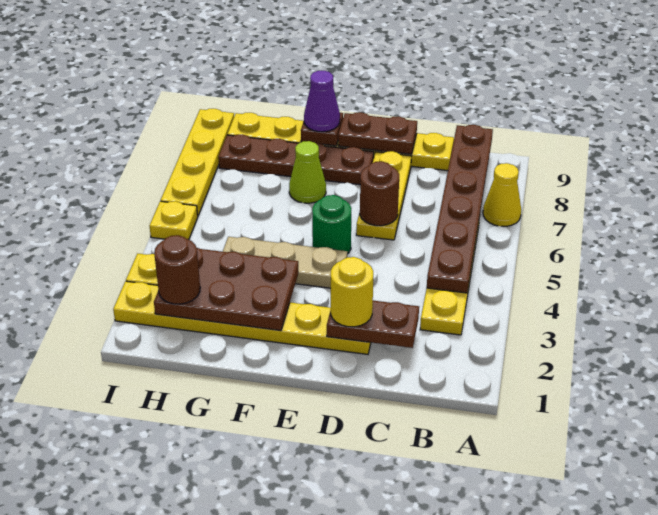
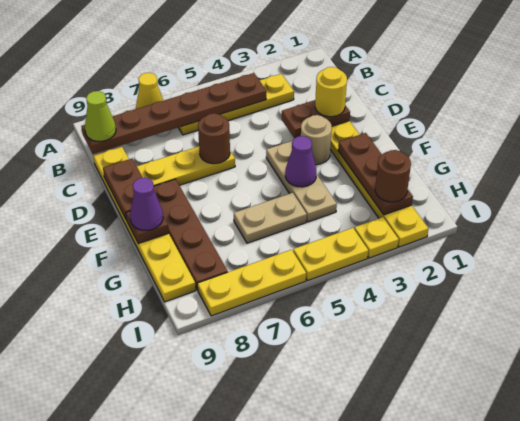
brown plate C2:D2 level 2 -> brown plate D2:D3 level 2
none -> tan round brick E3 level 1
green round brick E5 level 1 -> none
brown plate F2:H3 level 2 -> brown plate F2:H2 level 2
none -> purple cone F4 level 2
lime cone F7 level 1 -> lime cone B9 level 3
none -> tan plate G5:G6 level 1
yellow plate I5 level 1 -> yellow plate I4:I5 level 1
yellow plate I6:I9 level 1 -> yellow plate I6:I8 level 1

